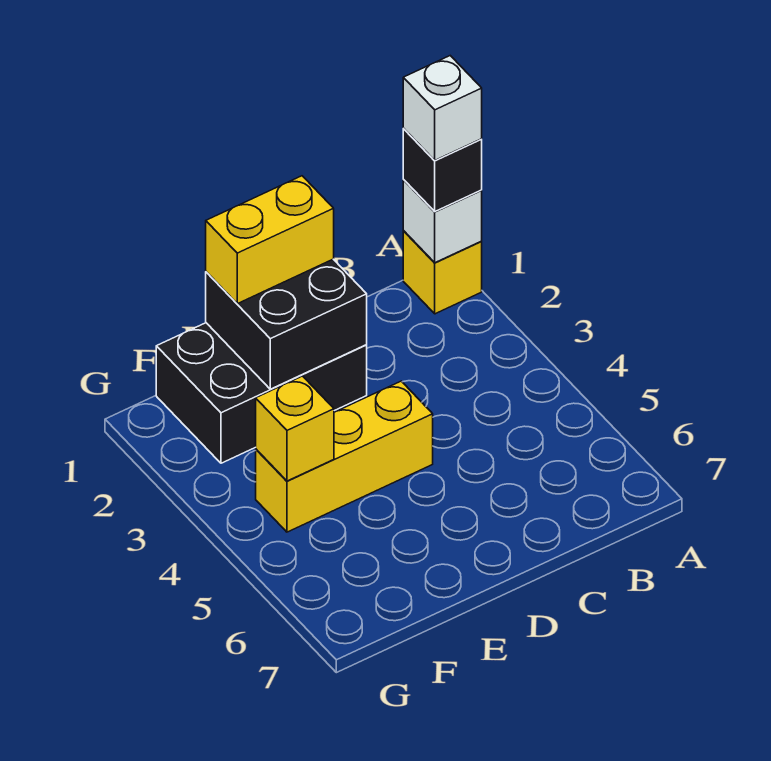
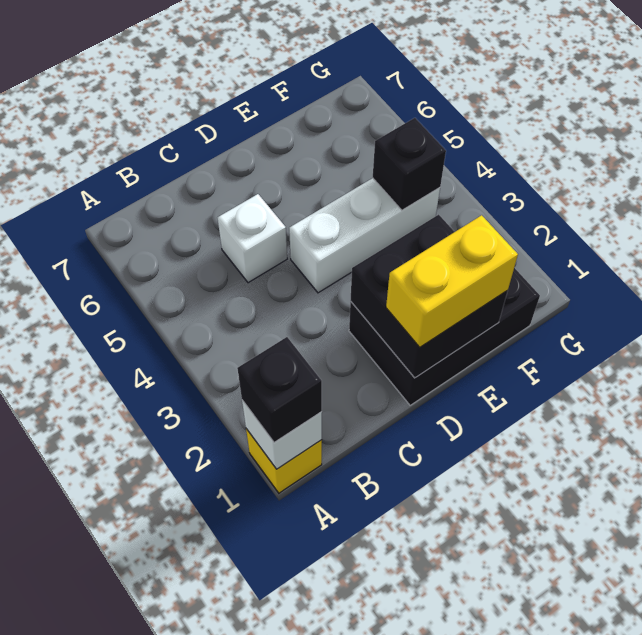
white brick A1 level 4 -> white brick C5 level 1
yellow brick D4:F4 level 1 -> white brick D4:F4 level 1
yellow brick F4 level 2 -> black brick F4 level 2

